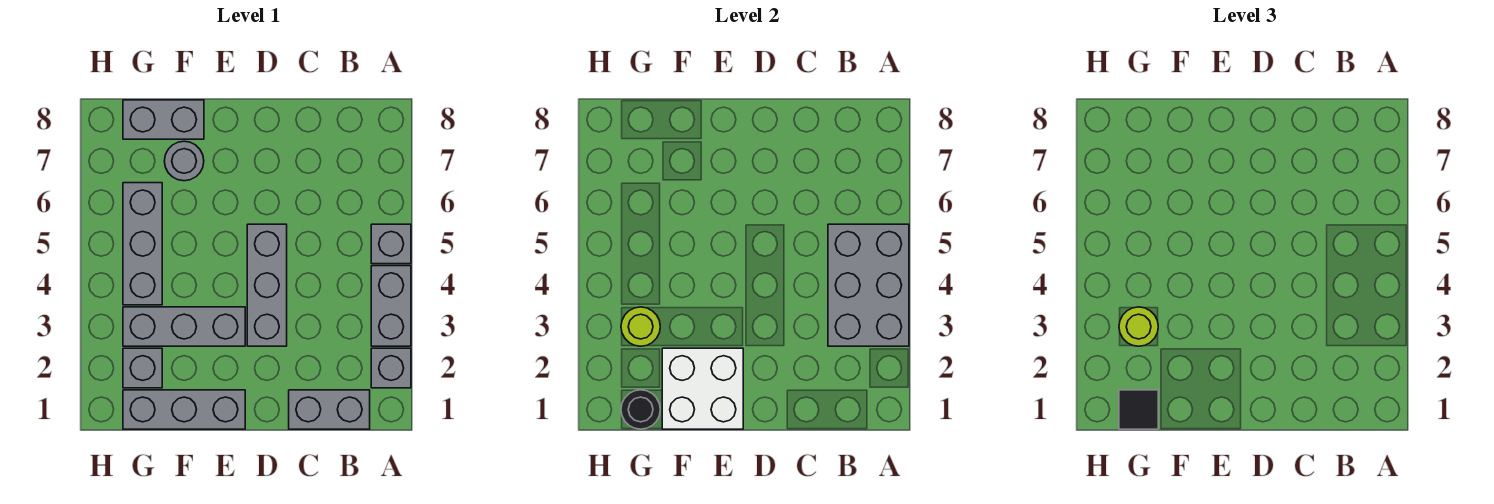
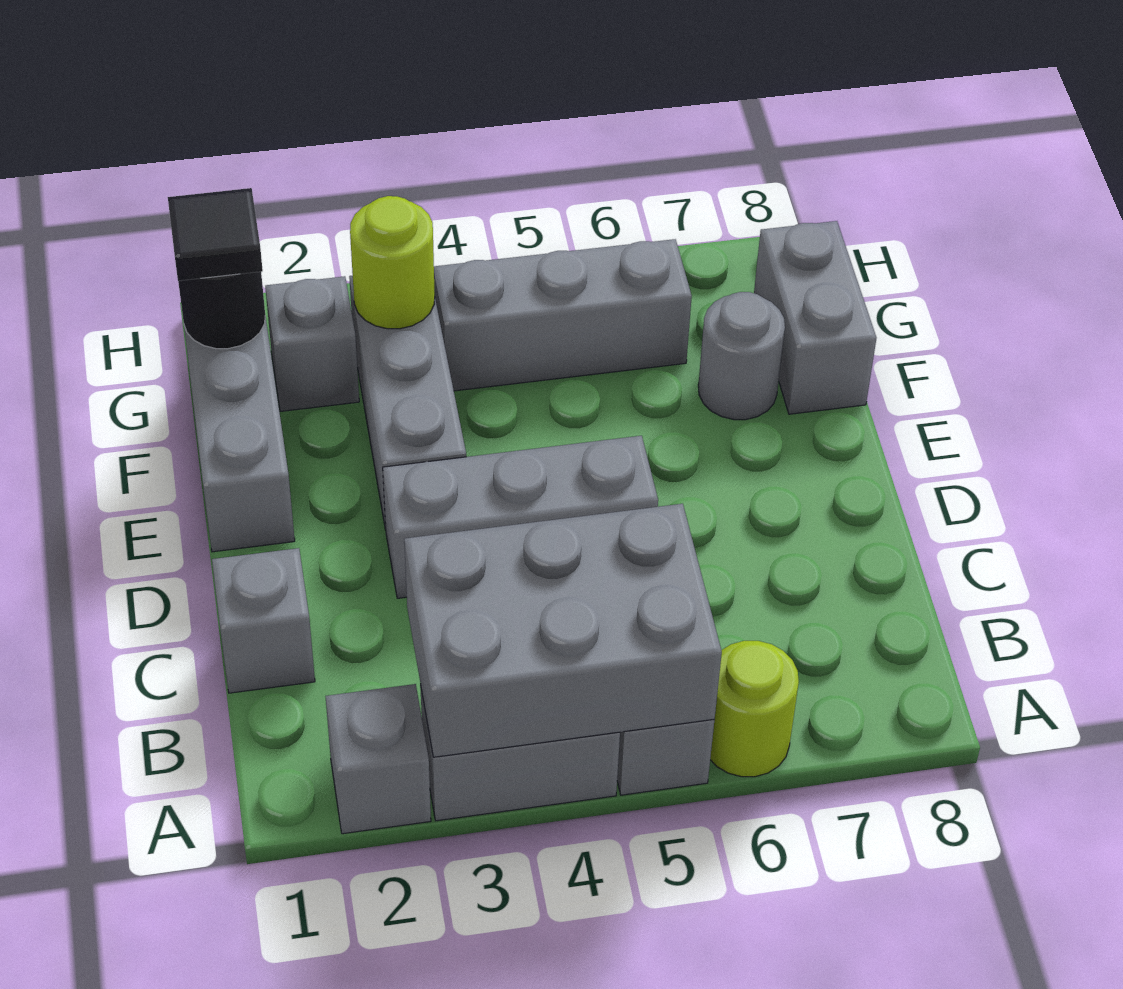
grey brick B1:C1 level 1 -> grey brick C1 level 1
white brick E1:F2 level 2 -> none
lime round brick G3 level 3 -> lime round brick A6 level 1

